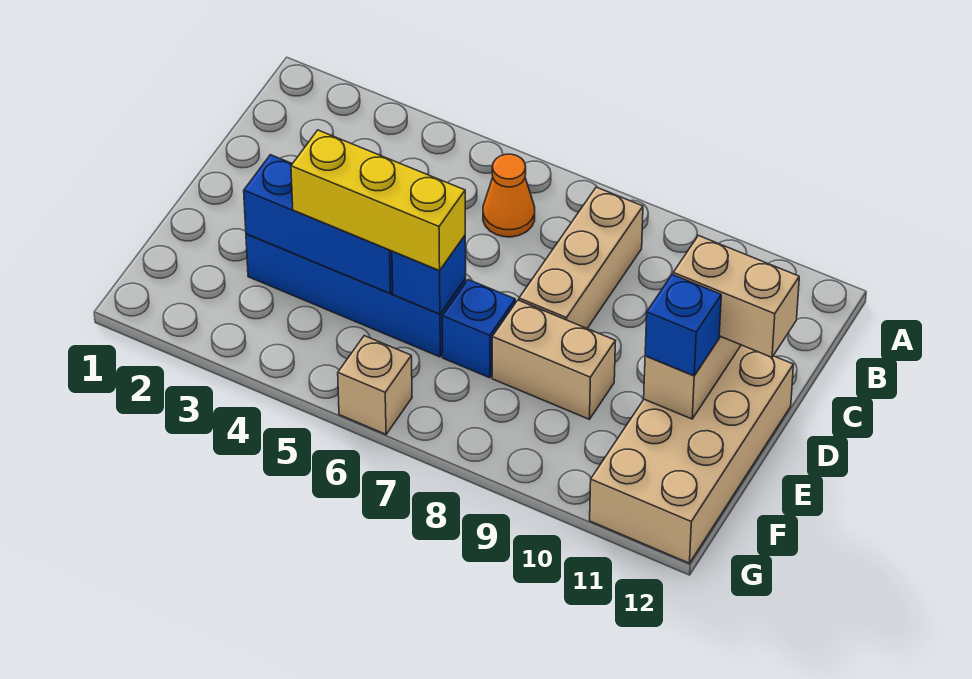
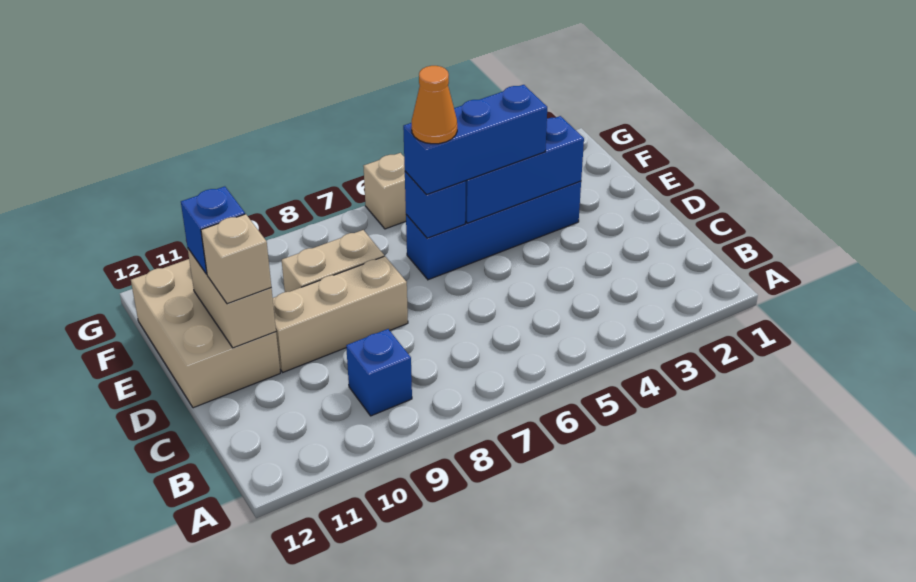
orange cone B6 level 1 -> orange cone E6 level 4
tan brick B8:D8 level 1 -> tan brick D8:D10 level 1
tan brick D11:G12 level 1 -> tan brick D11:F12 level 1
tan brick D11:D12 level 3 -> tan brick D11 level 3
yellow brick E4:E6 level 3 -> blue brick E4:E6 level 3
blue brick E7 level 1 -> blue brick B9 level 1

